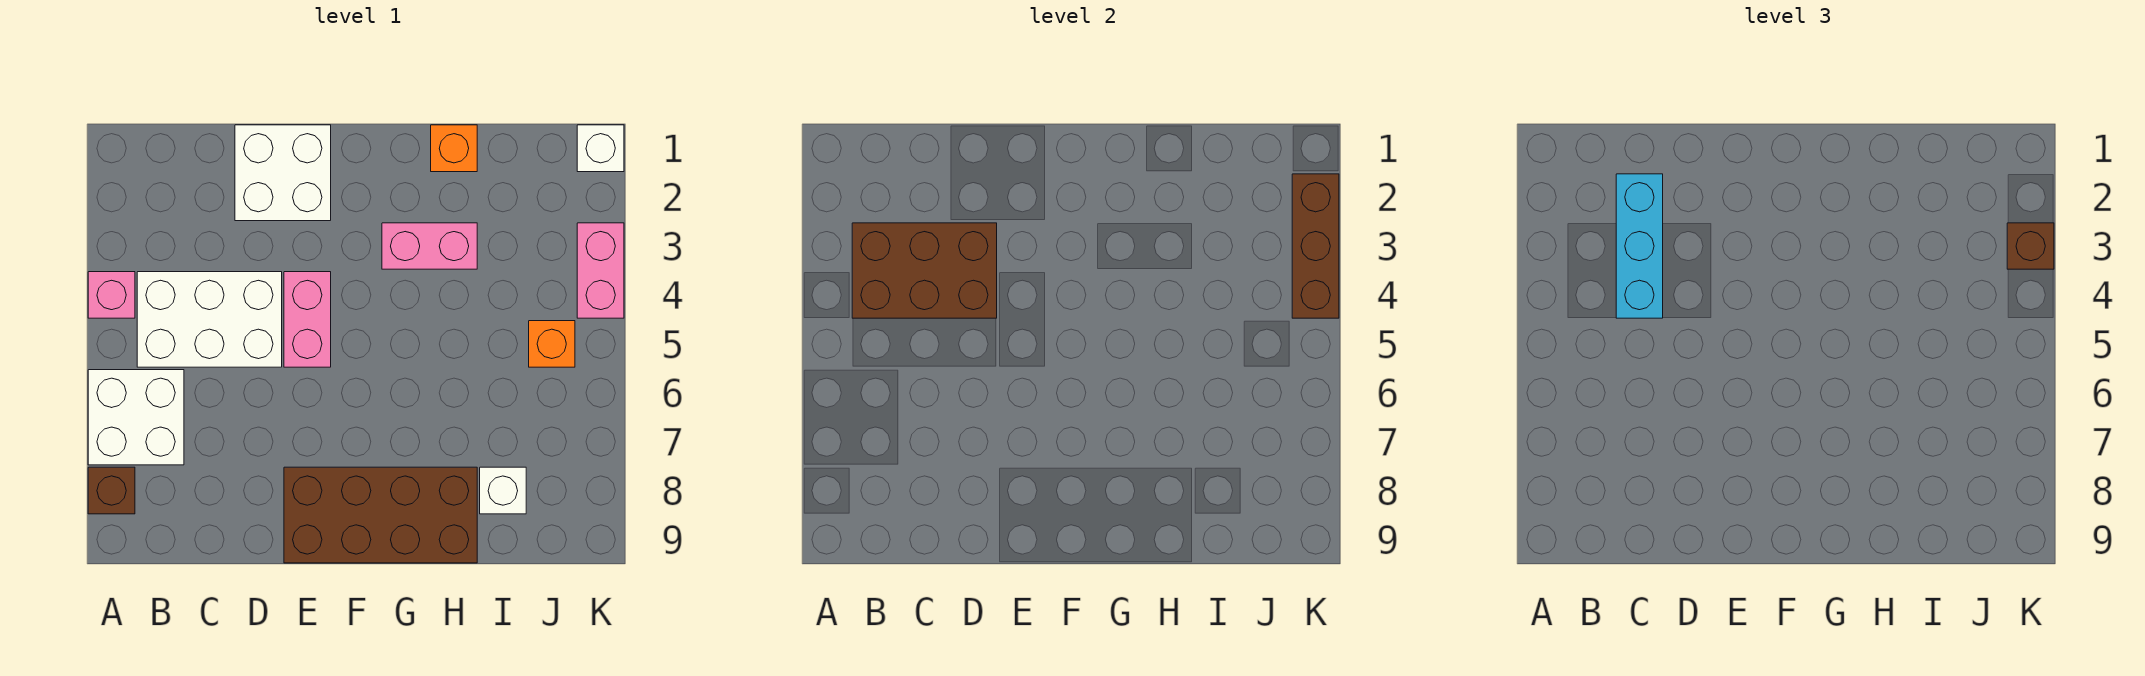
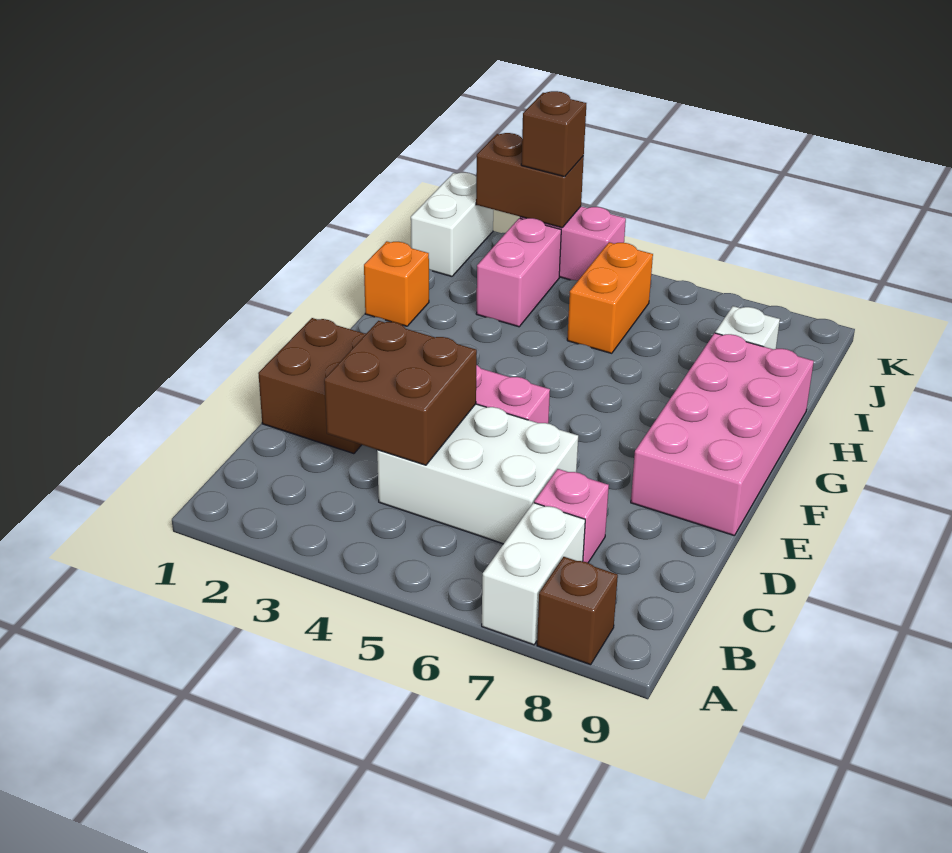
pink brick A4 level 1 -> pink brick C7 level 1
white brick A6:B7 level 1 -> white brick A7:B7 level 1
brown brick B3:D4 level 2 -> brown brick C3:D4 level 2
white brick B4:D5 level 1 -> white brick C4:D6 level 1
cyan brick C2:C4 level 3 -> none
white brick D1:E2 level 1 -> brown brick D1:E2 level 1
brown brick E8:H9 level 1 -> pink brick E8:H9 level 1
pink brick G3:H3 level 1 -> pink brick I3:J3 level 1
orange brick J5 level 1 -> orange brick I5:J5 level 1
white brick K1 level 1 -> white brick J1:K1 level 1
brown brick K2:K4 level 2 -> brown brick K2:K3 level 2

